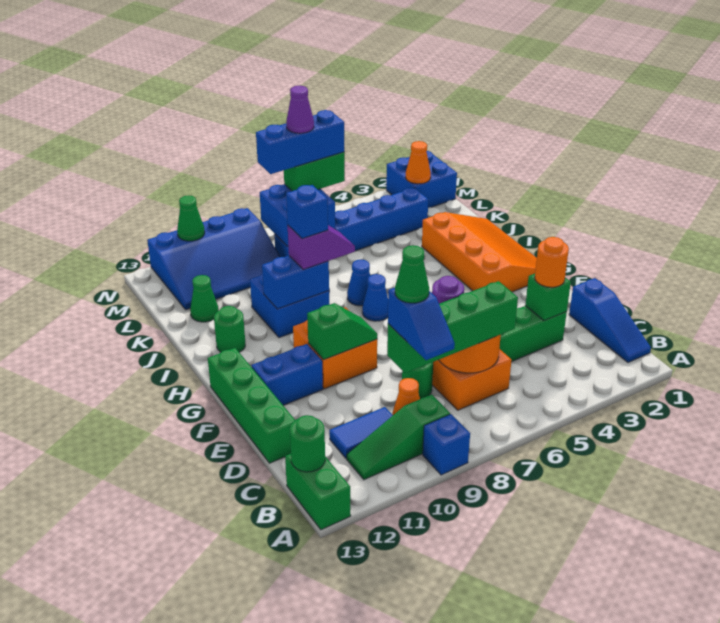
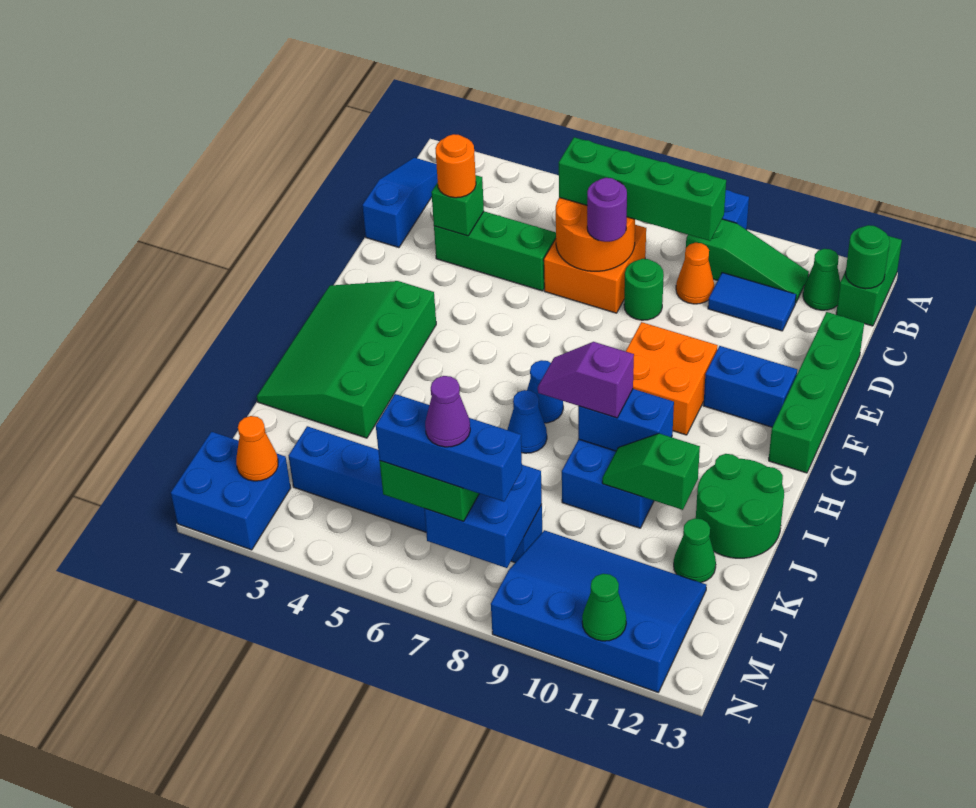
blue slope B9:C9 level 4 top C -> none
green cone C9 level 5 -> green cone B12 level 1
green slope F9:F10 level 2 top 10 -> green slope J10:J11 level 2 top 11
orange slope G1:J3 level 1 top 3 -> green slope G1:J3 level 1 top 3
blue brick I9 level 4 -> none
green round brick I12 level 1 -> green round brick I12:J13 level 1

